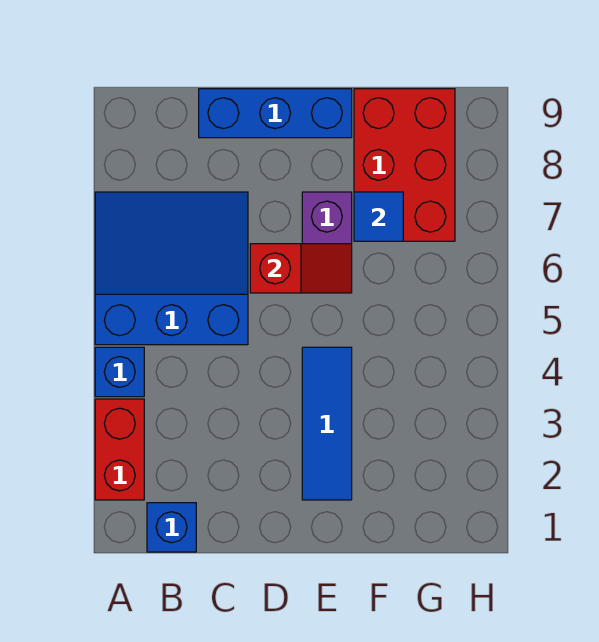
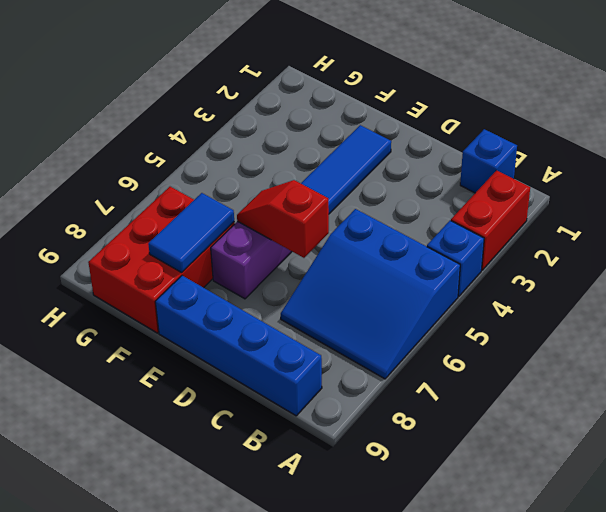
blue brick C9:E9 level 1 -> blue brick B9:E9 level 1
blue tile F7 level 2 -> blue tile F7:F8 level 2

